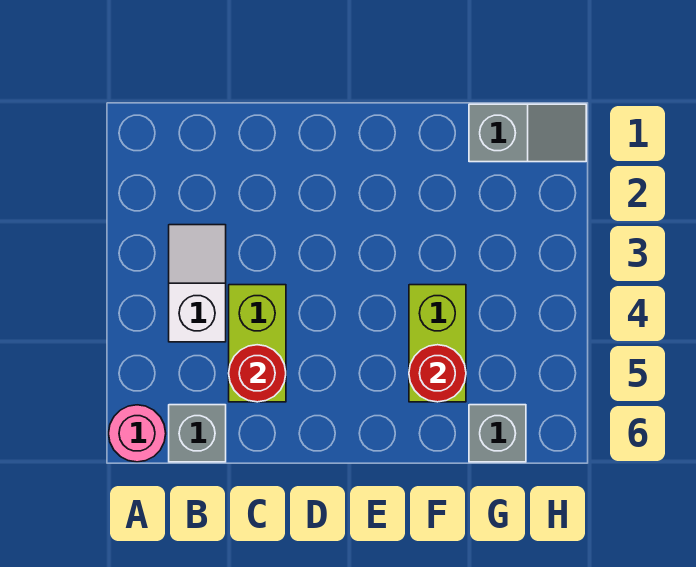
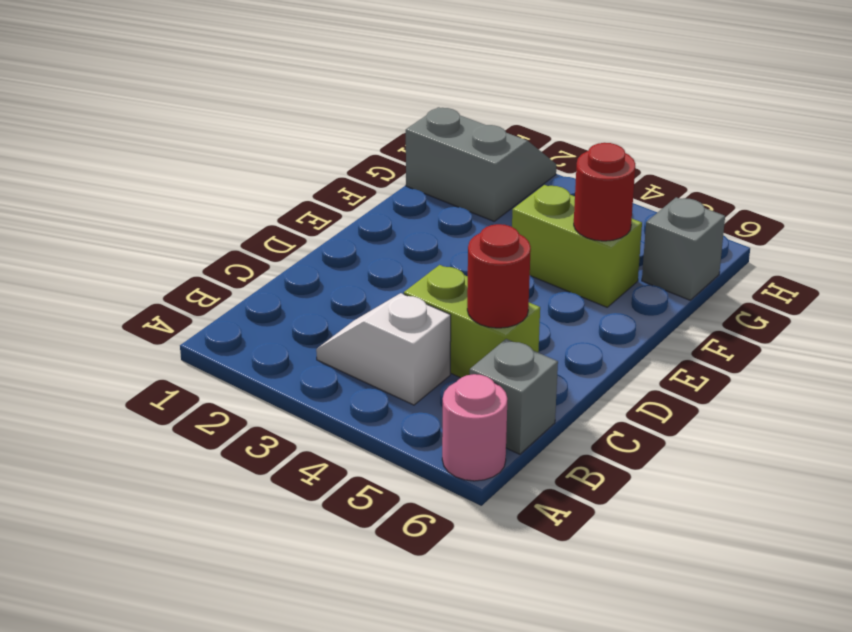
grey slope G1:H1 level 1 top G -> grey slope G1:H2 level 1 top G

